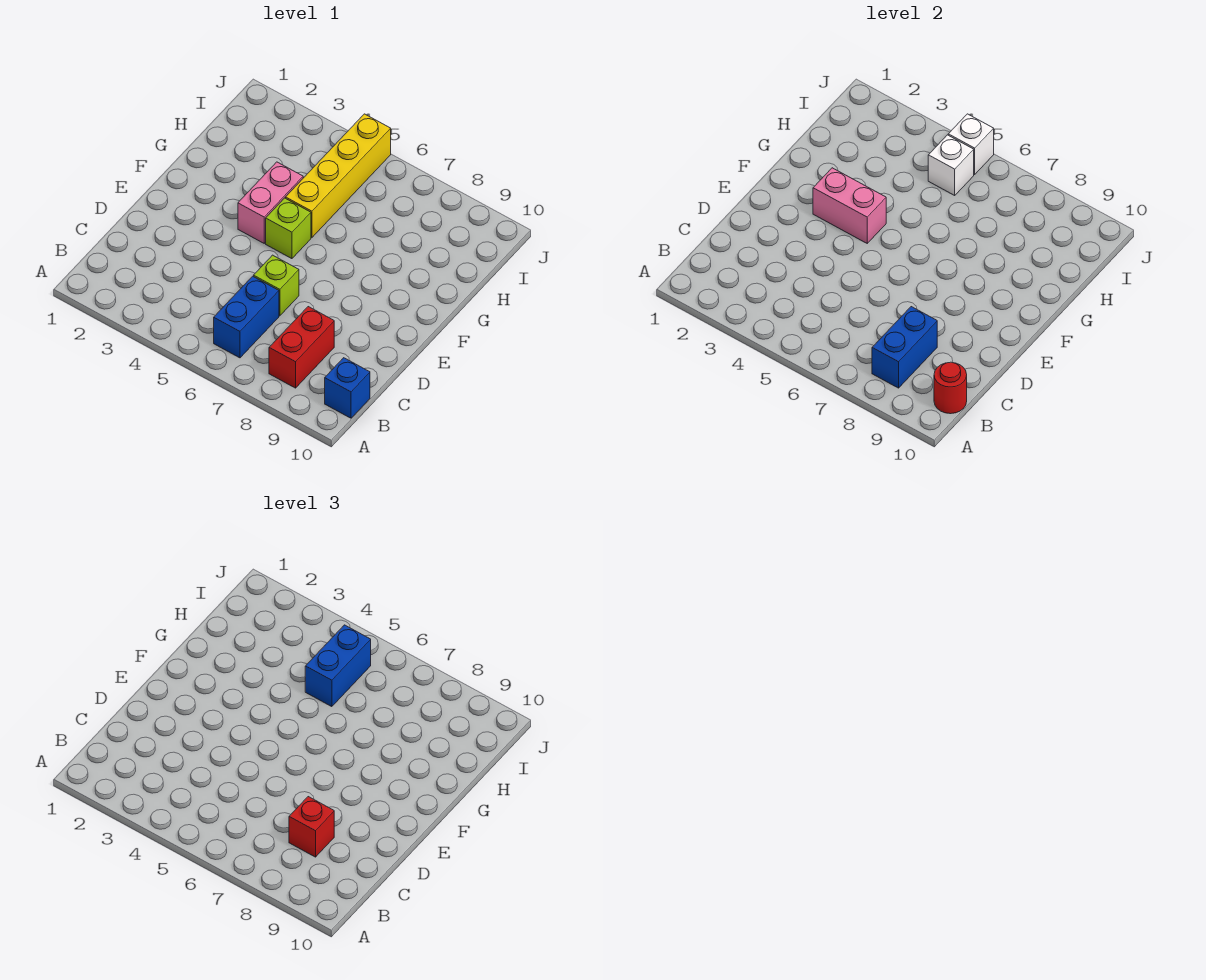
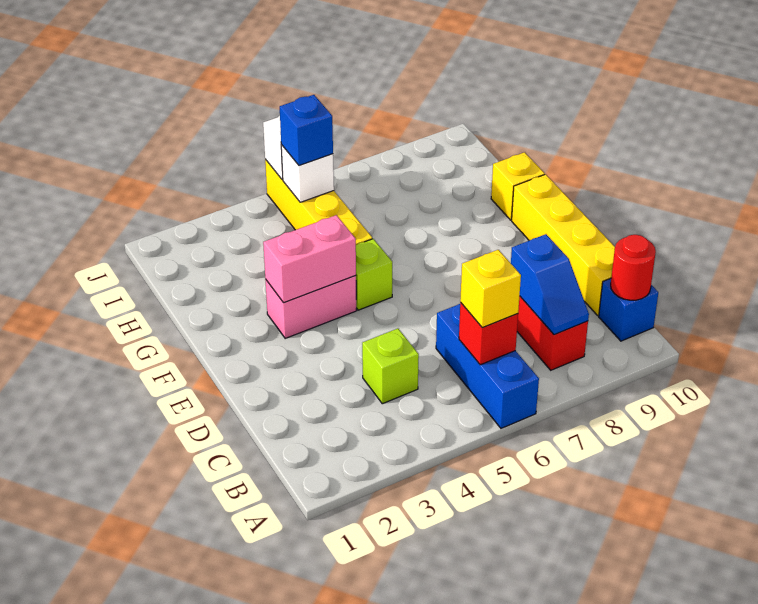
blue brick B6:C6 level 1 -> blue brick A6:C6 level 1
none -> yellow brick B6 level 3
blue brick B8:C8 level 2 -> blue slope B8:C8 level 2 top C
red brick C8 level 3 -> red brick B6 level 2
none -> yellow brick C10:F10 level 1
lime brick D6 level 1 -> lime brick C4 level 1
pink brick F4:G4 level 1 -> pink brick F3:F4 level 1
none -> yellow brick G10 level 1
blue brick H5:I5 level 3 -> blue brick I5 level 3

